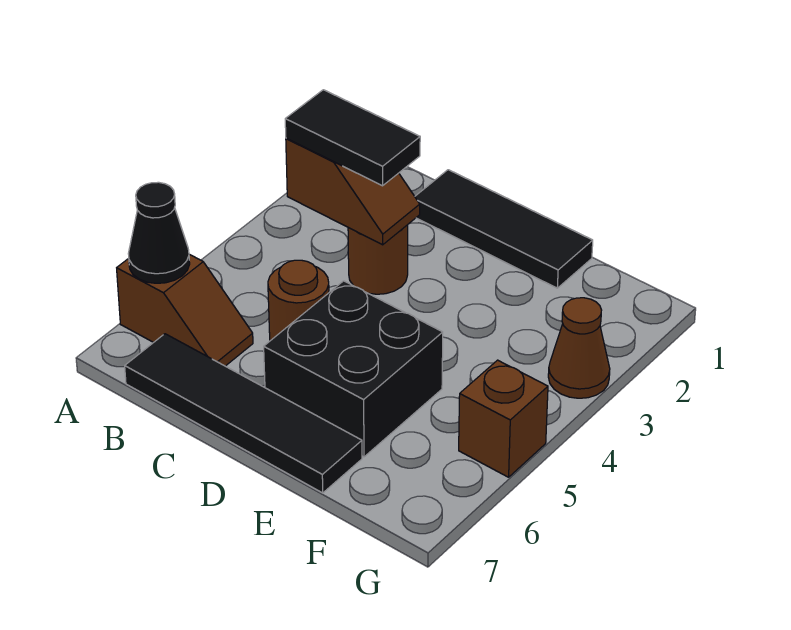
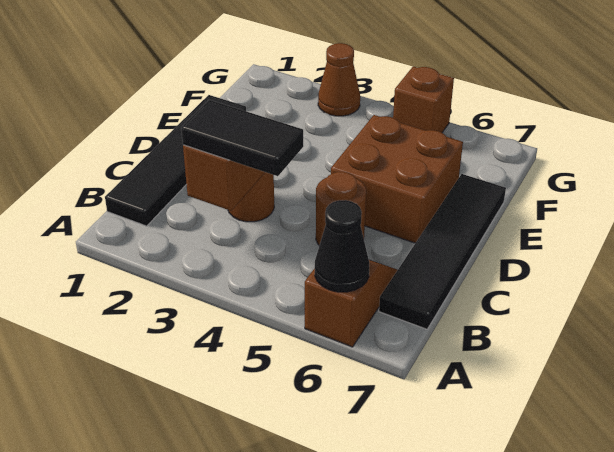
black tile B3:C3 level 3 -> black tile B3:B4 level 3
black tile C1:E1 level 1 -> black tile B1:E1 level 1
black brick D5:E6 level 1 -> brown brick D5:E6 level 1

